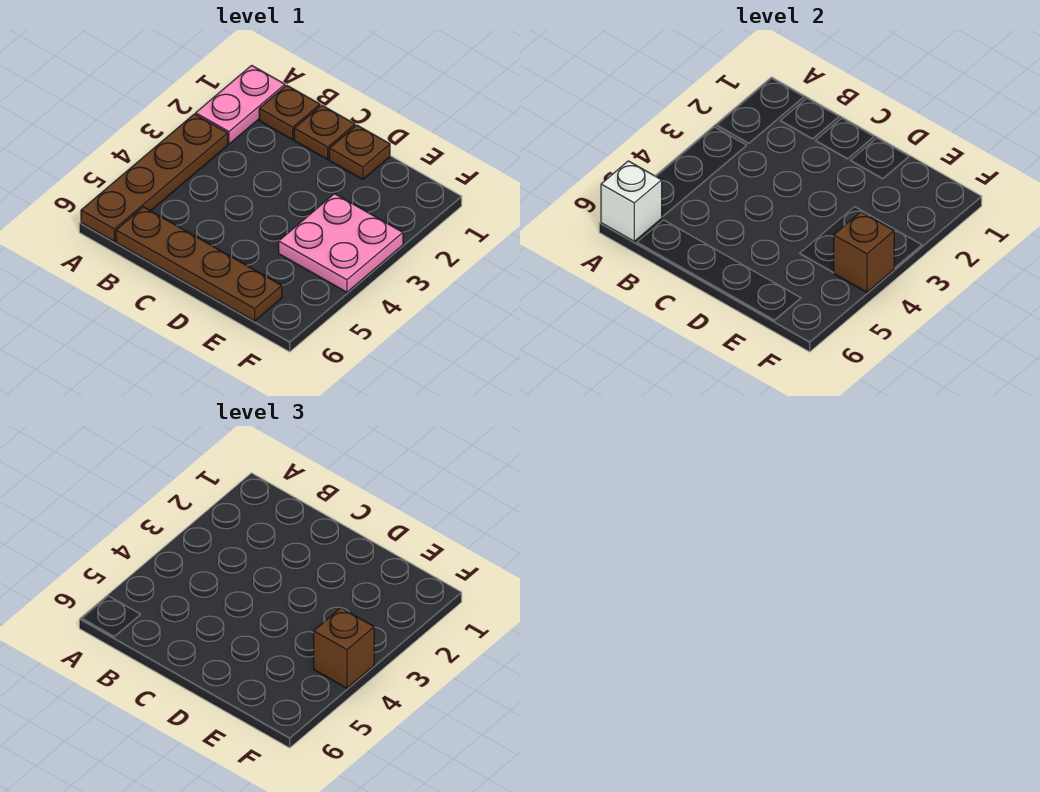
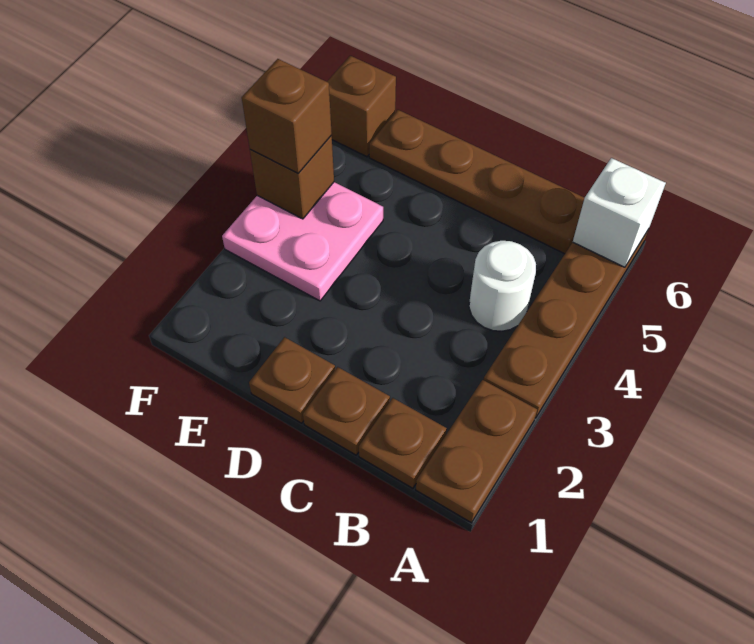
pink plate A1:A2 level 1 -> brown plate A1:A2 level 1
none -> white round brick B4 level 1
none -> brown brick F6 level 1

